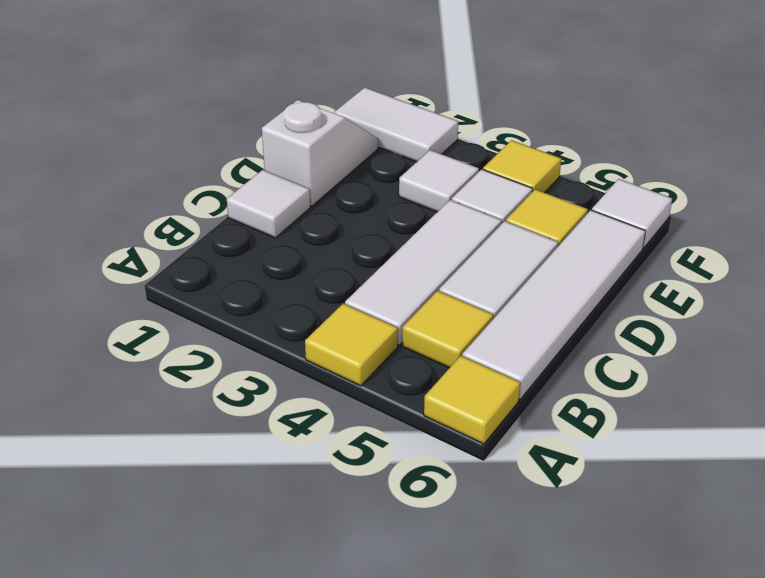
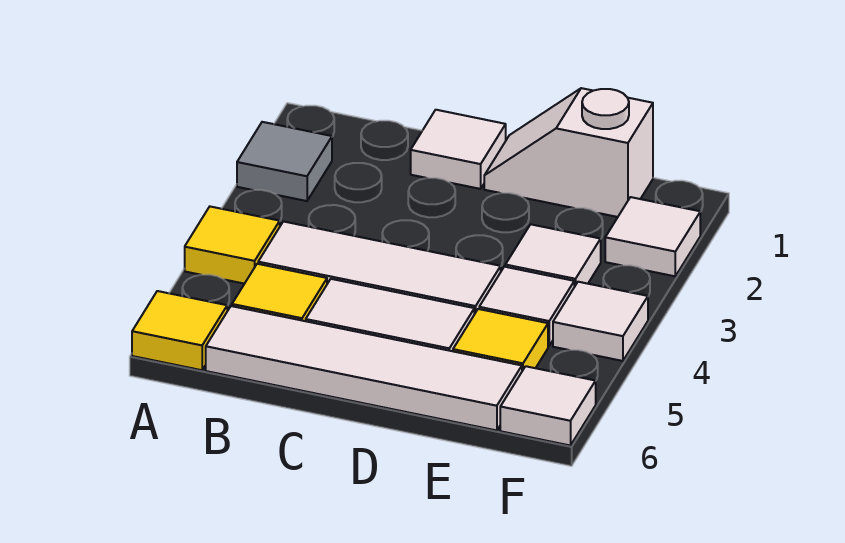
none -> grey tile A2 level 1
white slope D1:E1 level 1 top D -> white slope D1:E1 level 1 top E
white tile F1:F2 level 1 -> white tile F2 level 1
yellow tile F4 level 1 -> white tile F4 level 1

